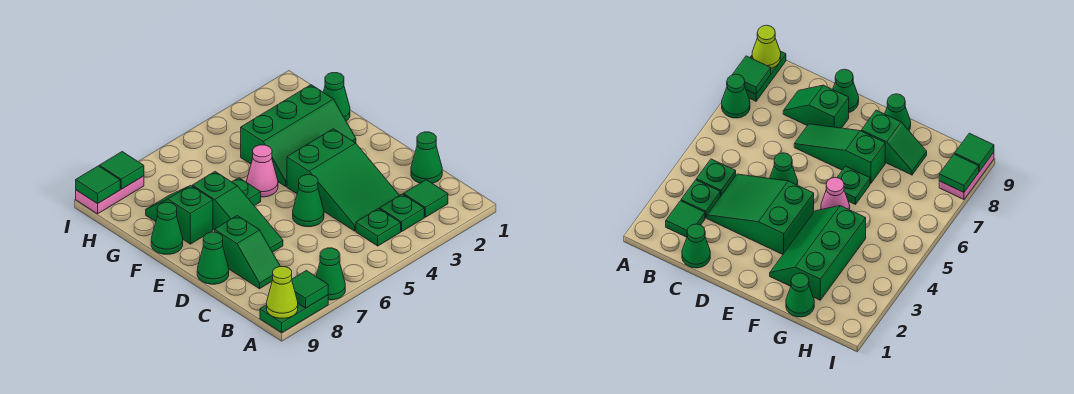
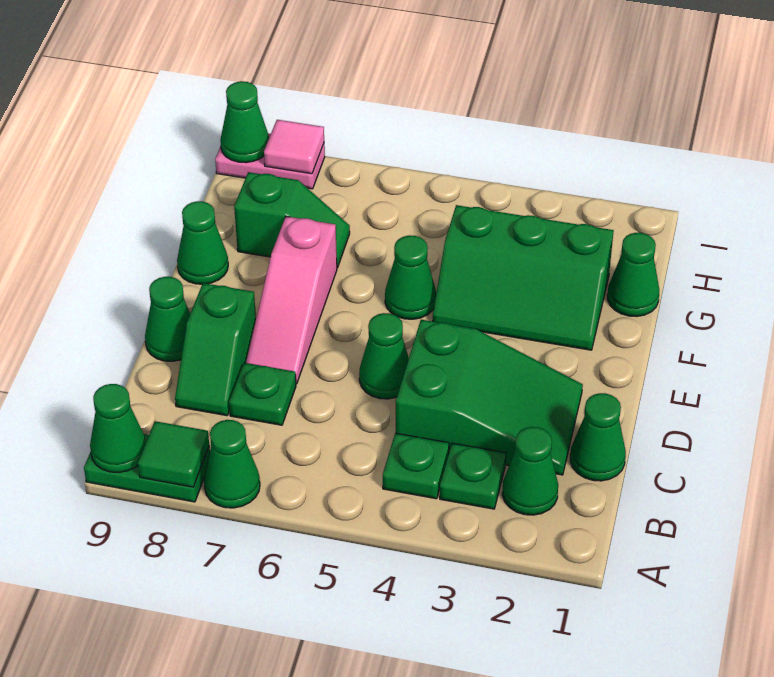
lime cone A9 level 2 -> green cone A9 level 2
green tile B2 level 1 -> green cone B2 level 1
green slope C3:E4 level 1 top E -> green slope C2:D4 level 1 top 4
green slope D7:F7 level 1 top F -> pink slope D7:F7 level 1 top F
pink cone F5 level 1 -> green cone F5 level 1
green plate F6 level 1 -> green plate C7 level 1
green slope F8:G8 level 1 top F -> green slope G7:G8 level 1 top 8
green tile I8 level 2 -> pink tile I8 level 2
green tile I9 level 2 -> green cone I9 level 2

